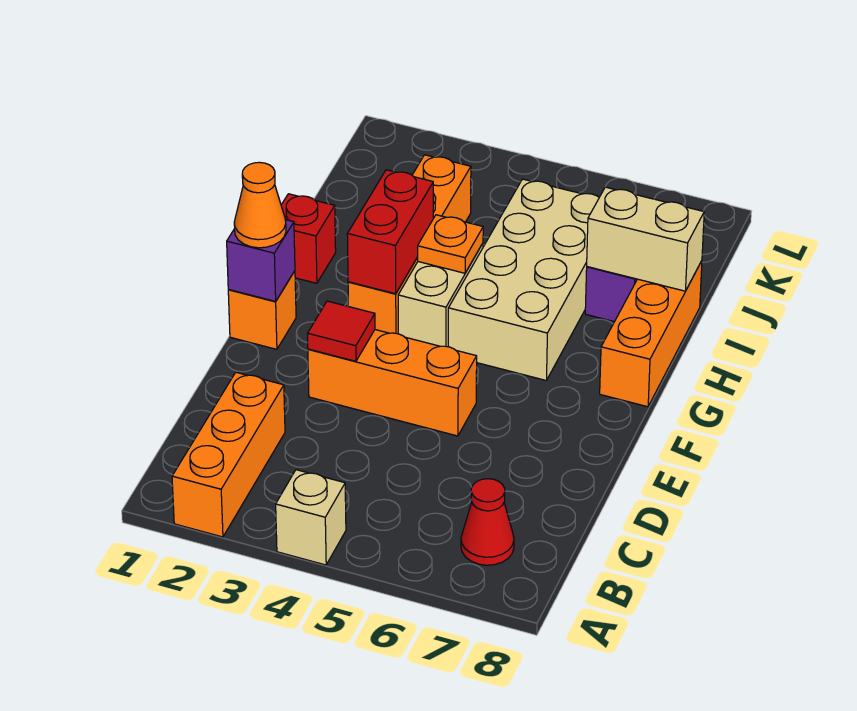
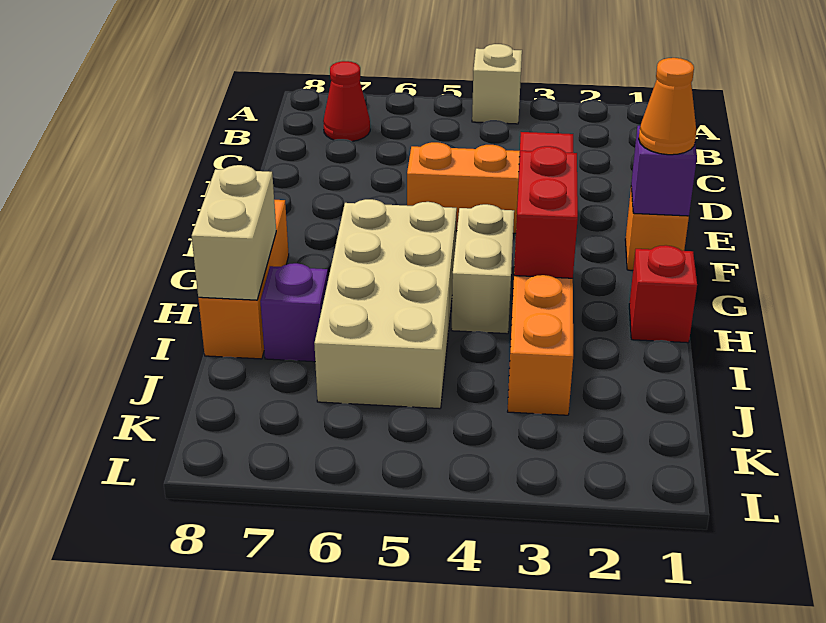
orange brick A2:C2 level 1 -> none
orange plate H4 level 2 -> none
tan brick I7:I8 level 2 -> tan brick H8:I8 level 2

